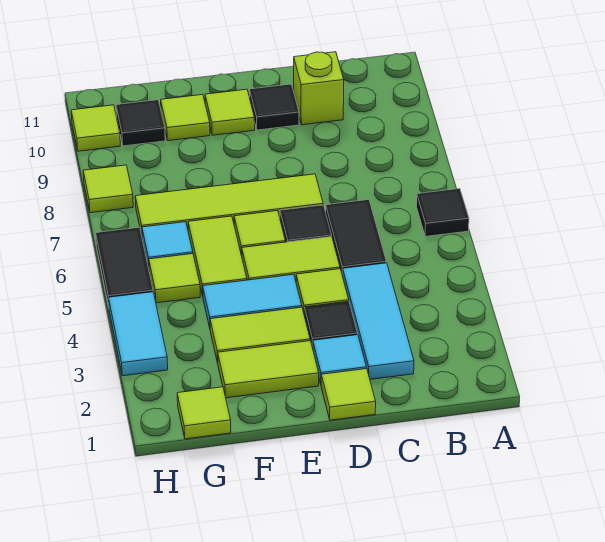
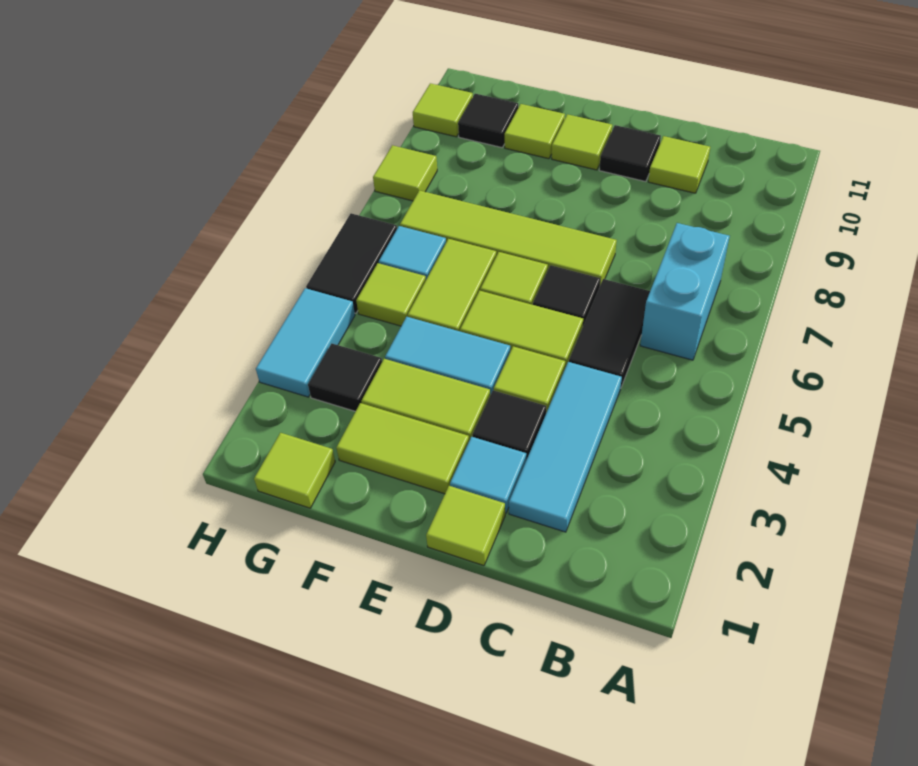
black tile A6 level 1 -> black tile G3 level 1
none -> cyan brick B6:B7 level 1
lime brick C10 level 1 -> lime tile C10 level 1

